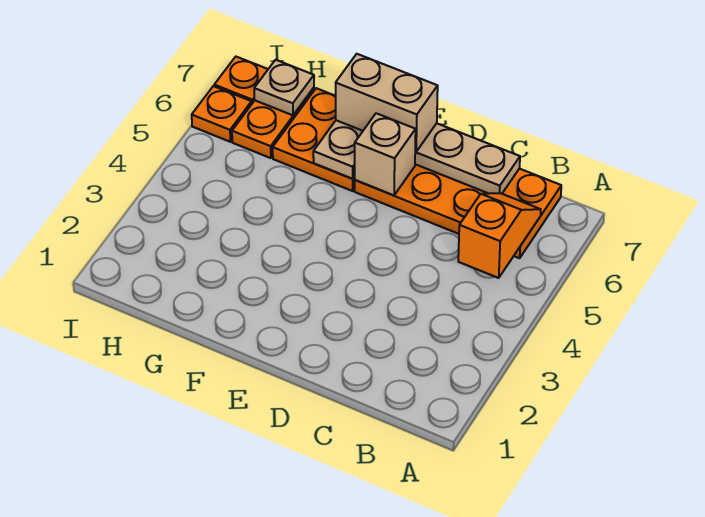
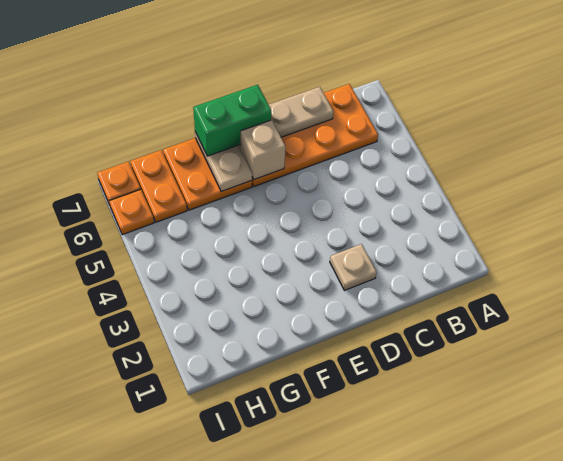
orange slope B5:B6 level 2 top 5 -> none
tan brick E7:F7 level 3 -> green brick E7:F7 level 3
tan plate H7 level 2 -> tan plate D2 level 1

